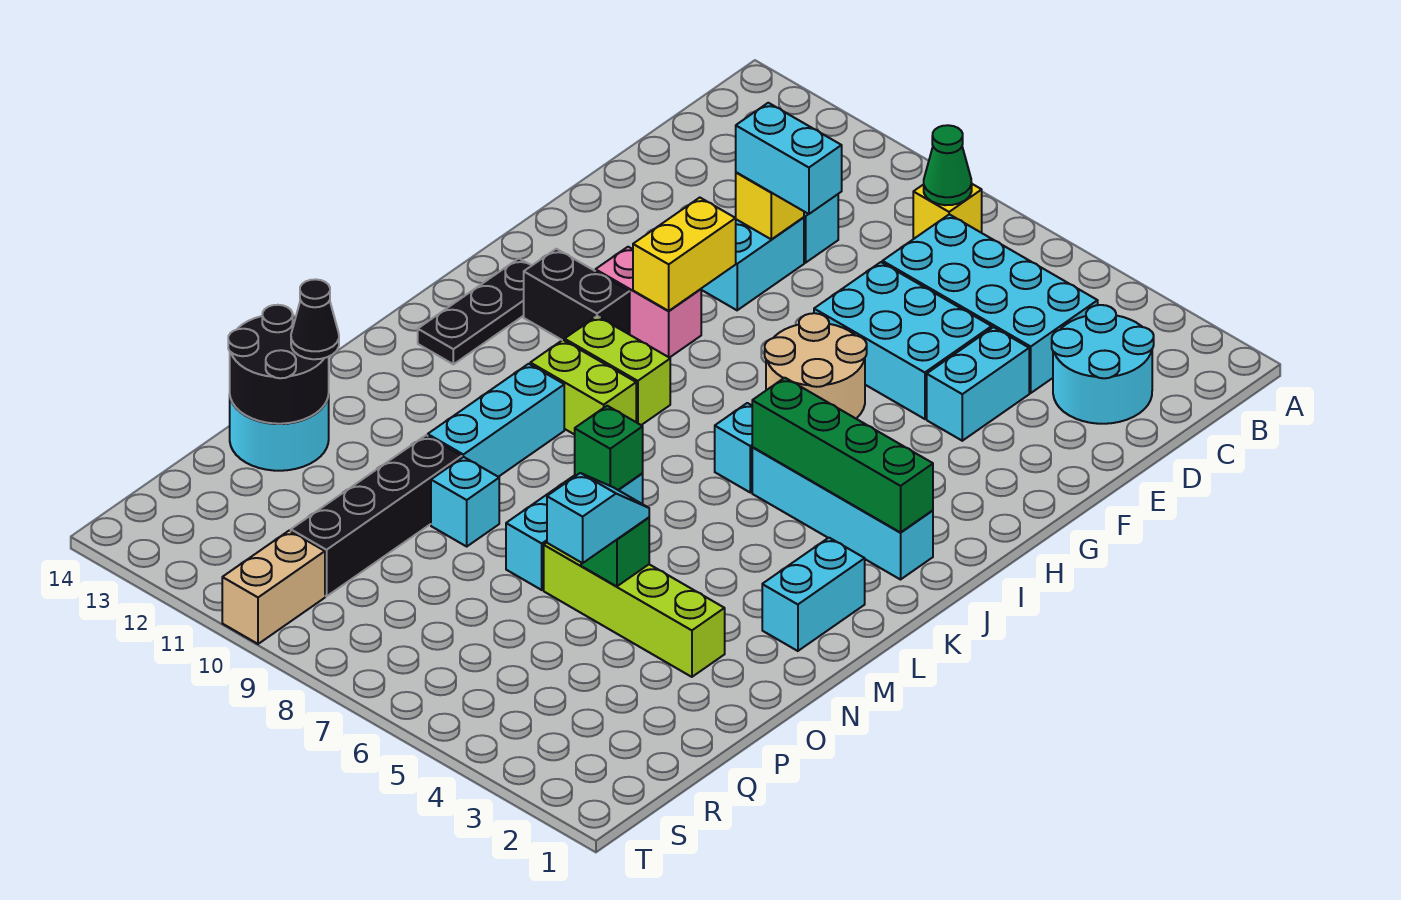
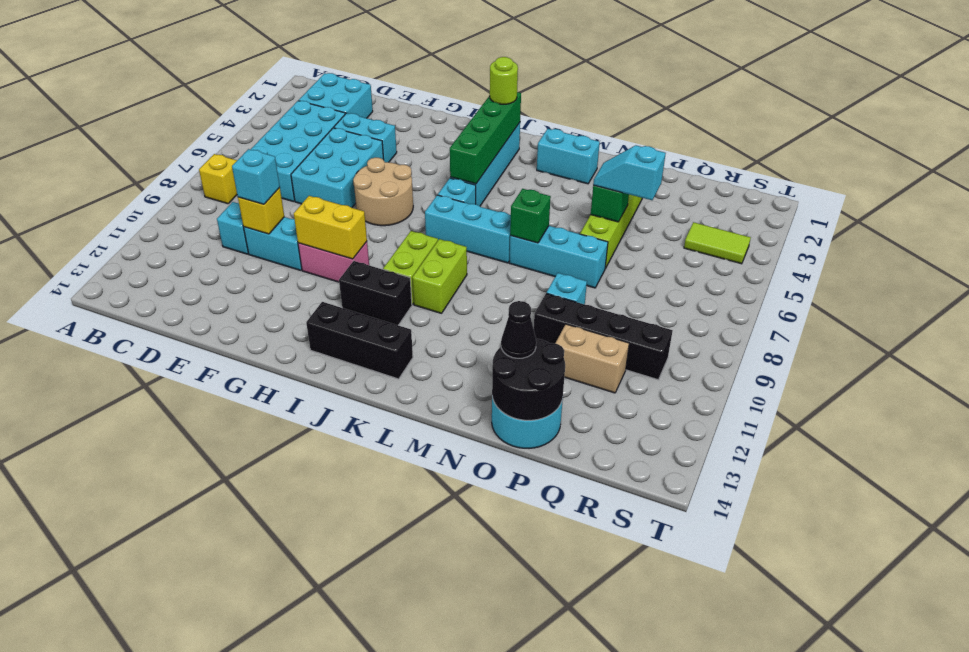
green cone B8 level 2 -> none
cyan round brick C2:D3 level 1 -> cyan brick C2:D3 level 1
cyan brick E9:E10 level 3 -> cyan brick E10 level 3
pink brick H10:H11 level 1 -> pink brick G10:H10 level 1
black brick I11:I12 level 1 -> black brick I11:J11 level 1
black plate I13:K13 level 1 -> black brick I13:K13 level 1
none -> lime round brick J2 level 3
cyan brick L10:N10 level 1 -> cyan brick J7:L7 level 1
none -> lime tile R4:S4 level 1
tan brick S10:T10 level 1 -> tan brick P11:Q11 level 1

